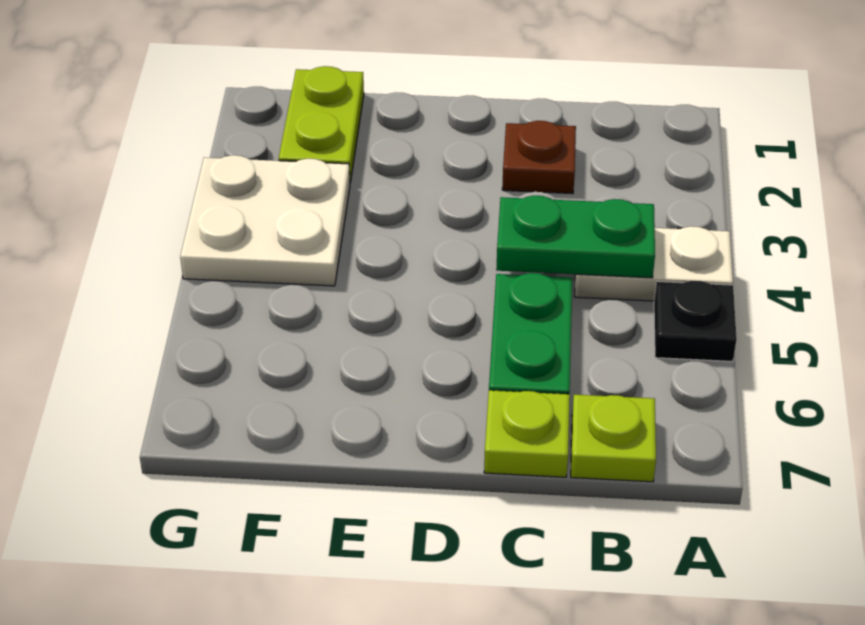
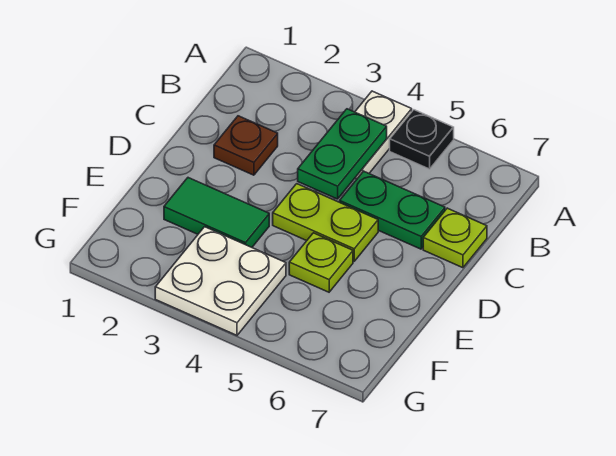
lime plate B7 level 1 -> lime plate E5 level 1
none -> green tile E2:E3 level 1
lime plate F1:F2 level 1 -> lime plate D4:D5 level 1

